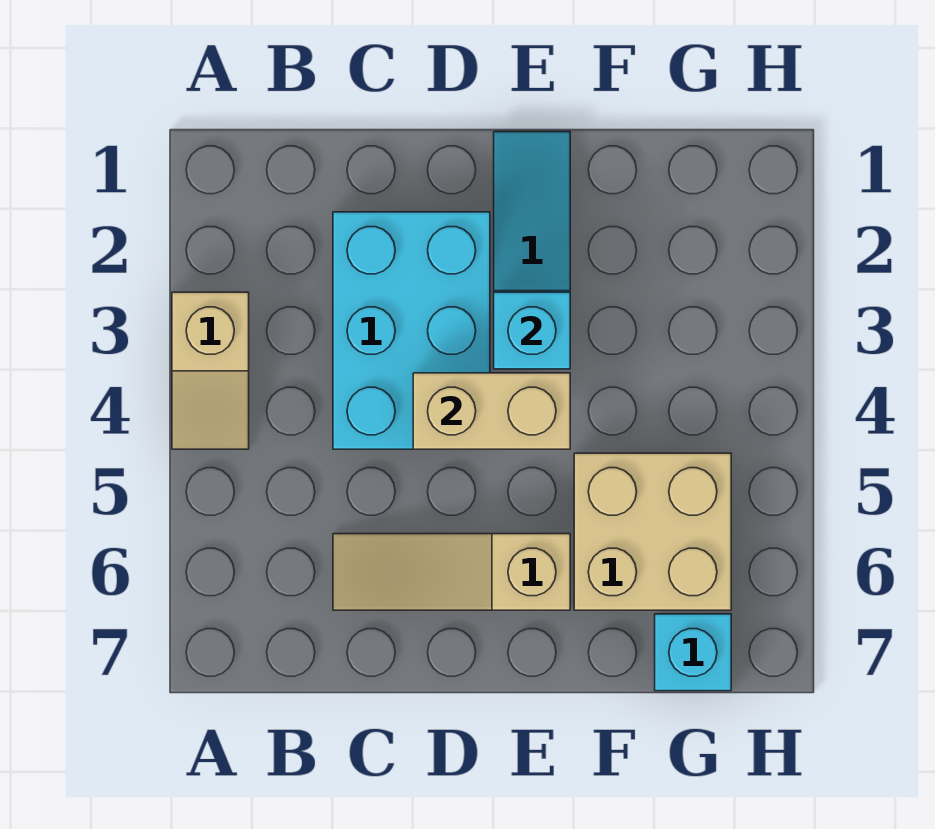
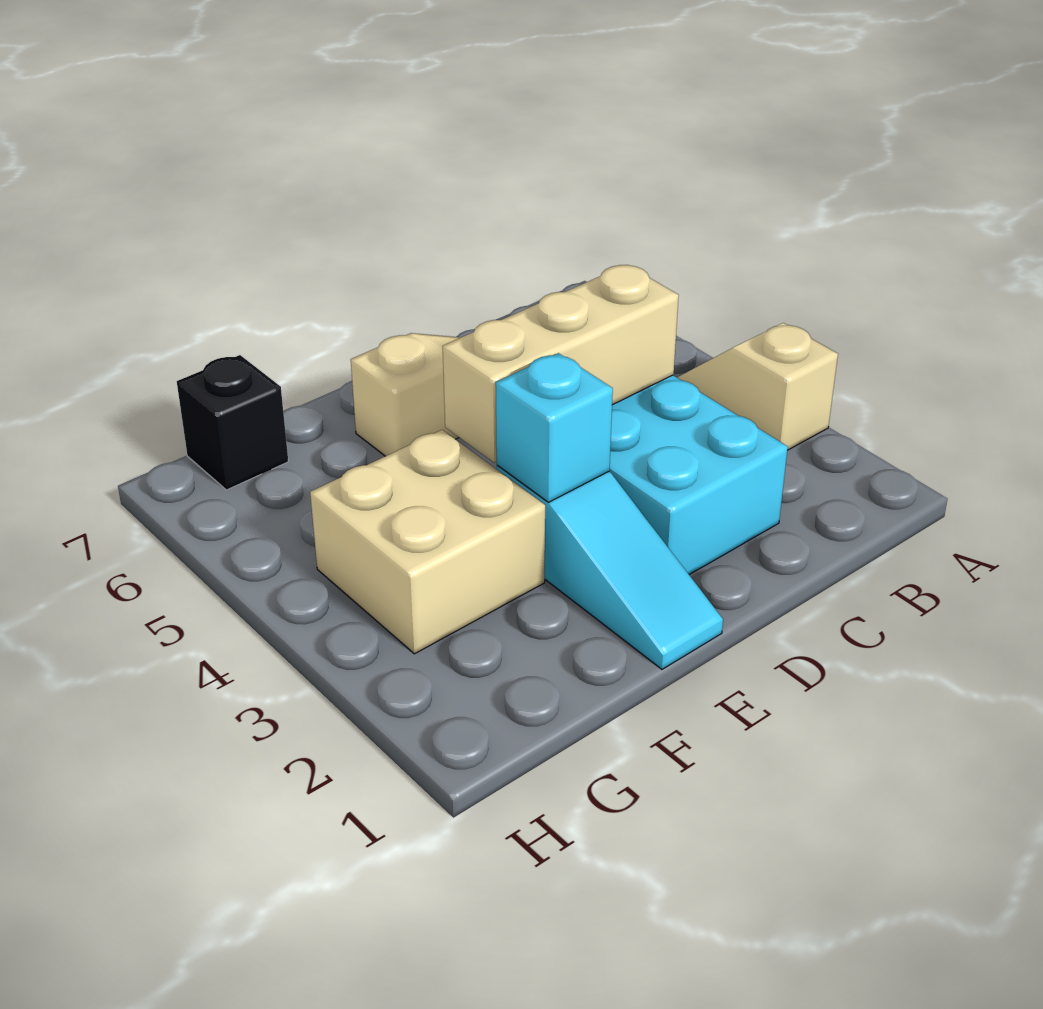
tan brick D4:E4 level 2 -> tan brick C4:E4 level 2
tan brick F5:G6 level 1 -> tan brick F3:G4 level 1
cyan brick G7 level 1 -> black brick G7 level 1

